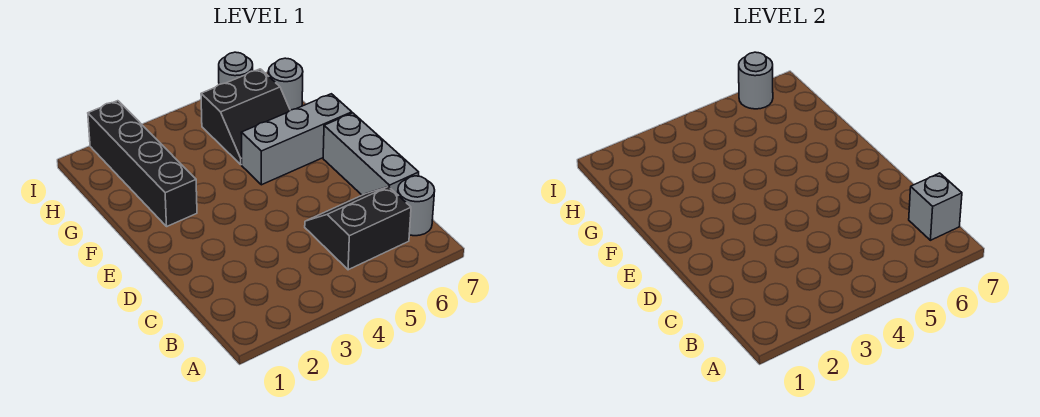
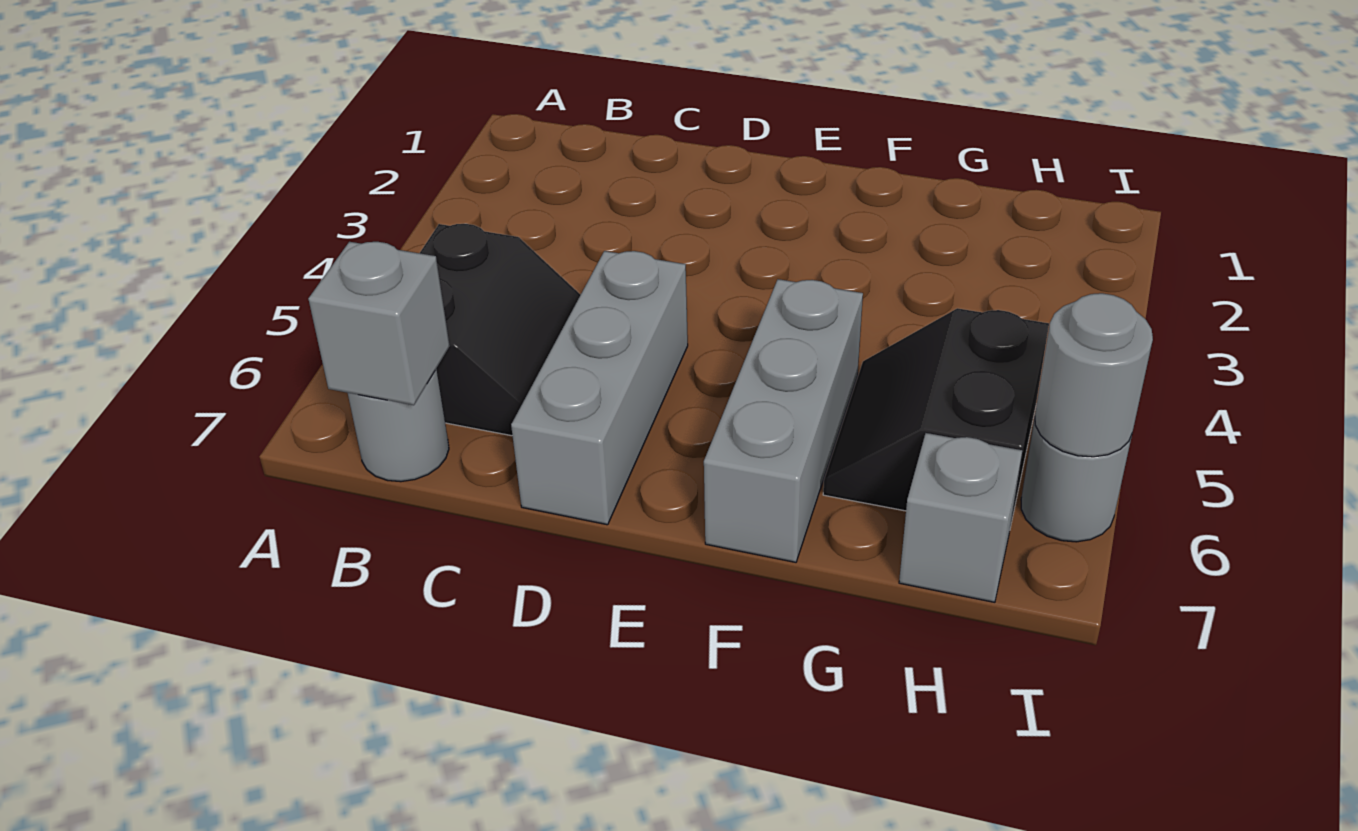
grey brick C7:E7 level 1 -> grey brick D5:D7 level 1
black brick F2:I2 level 1 -> none
grey round brick H7 level 1 -> grey brick H7 level 1

